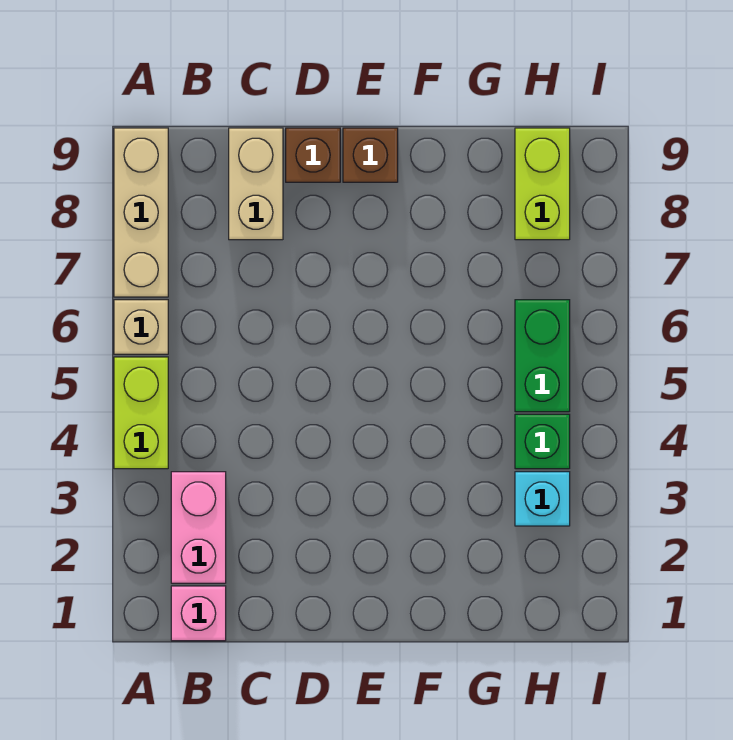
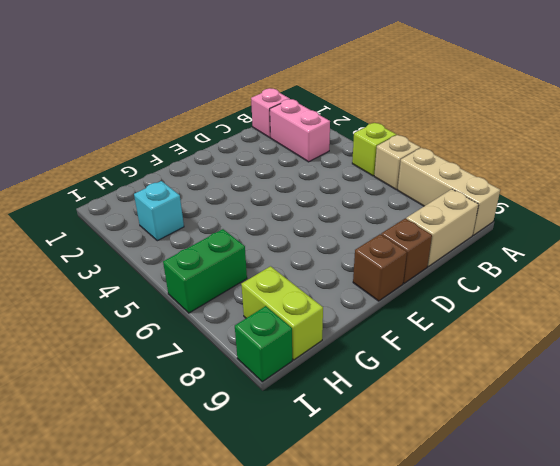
lime brick A4:A5 level 1 -> lime brick A5 level 1
tan brick C8:C9 level 1 -> tan brick B9:C9 level 1
green brick H4 level 1 -> green brick I9 level 1
green brick H5:H6 level 1 -> green brick H6:I6 level 1

